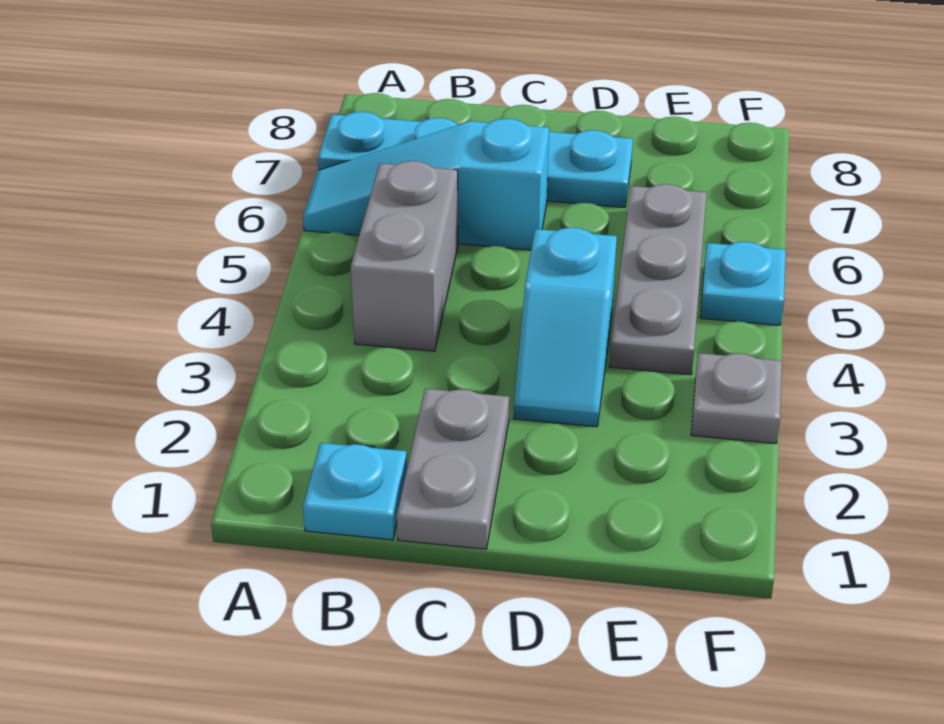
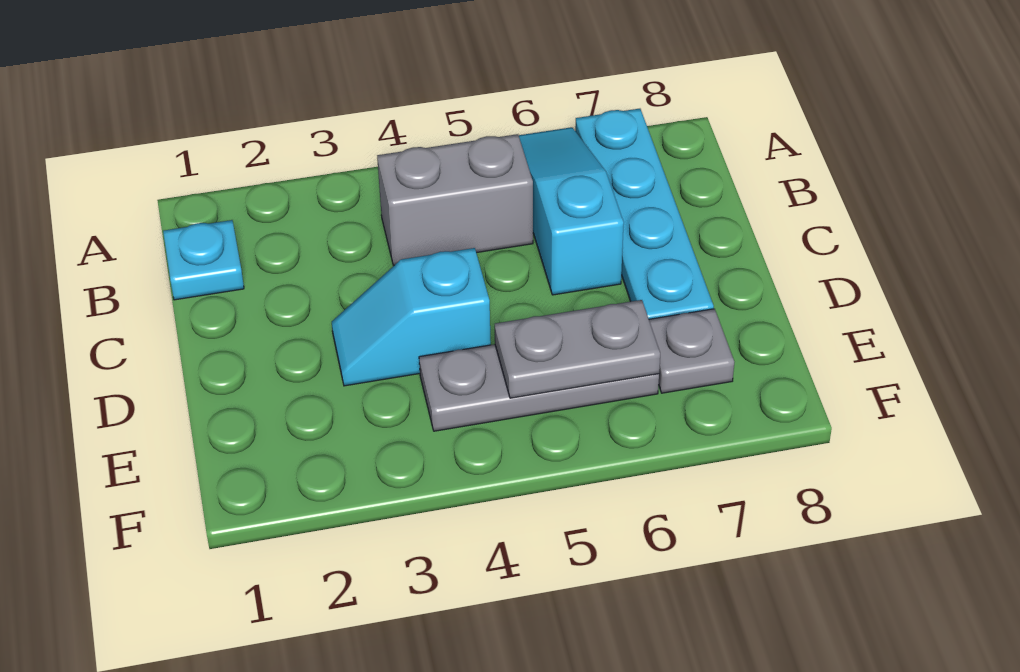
grey plate C1:C2 level 1 -> grey plate E5:E6 level 2
grey plate F3 level 1 -> grey plate E7 level 1
cyan plate F5 level 1 -> none

